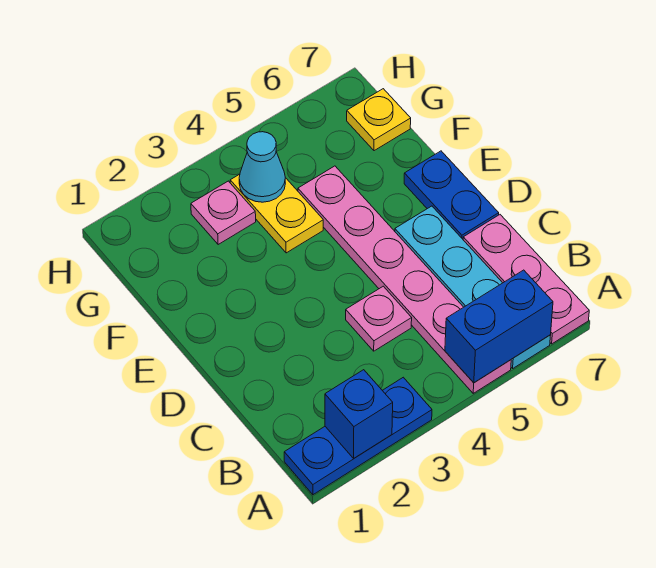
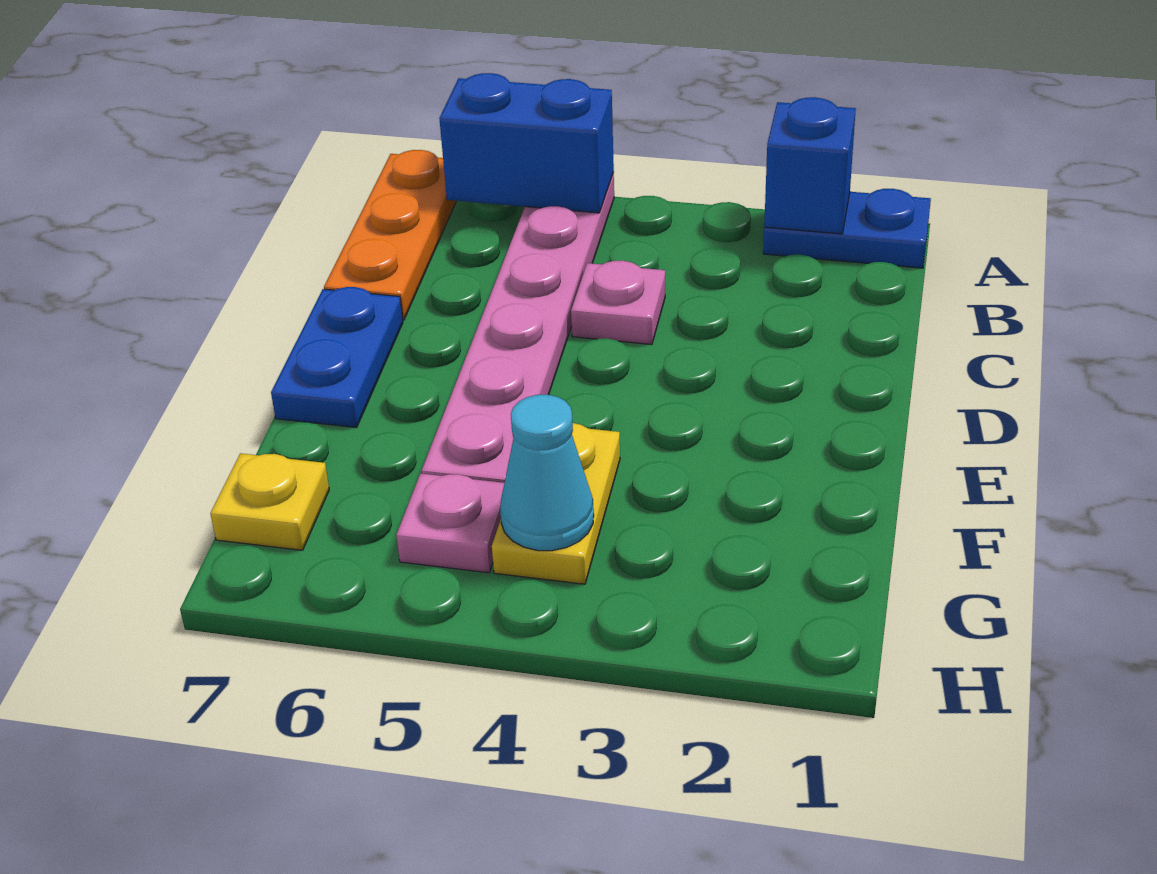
blue plate A1:A3 level 1 -> blue plate A1:A2 level 1
cyan plate A6:D6 level 1 -> none
pink plate A7:C7 level 1 -> orange plate A7:C7 level 1
pink plate G3 level 1 -> pink plate G5 level 1

